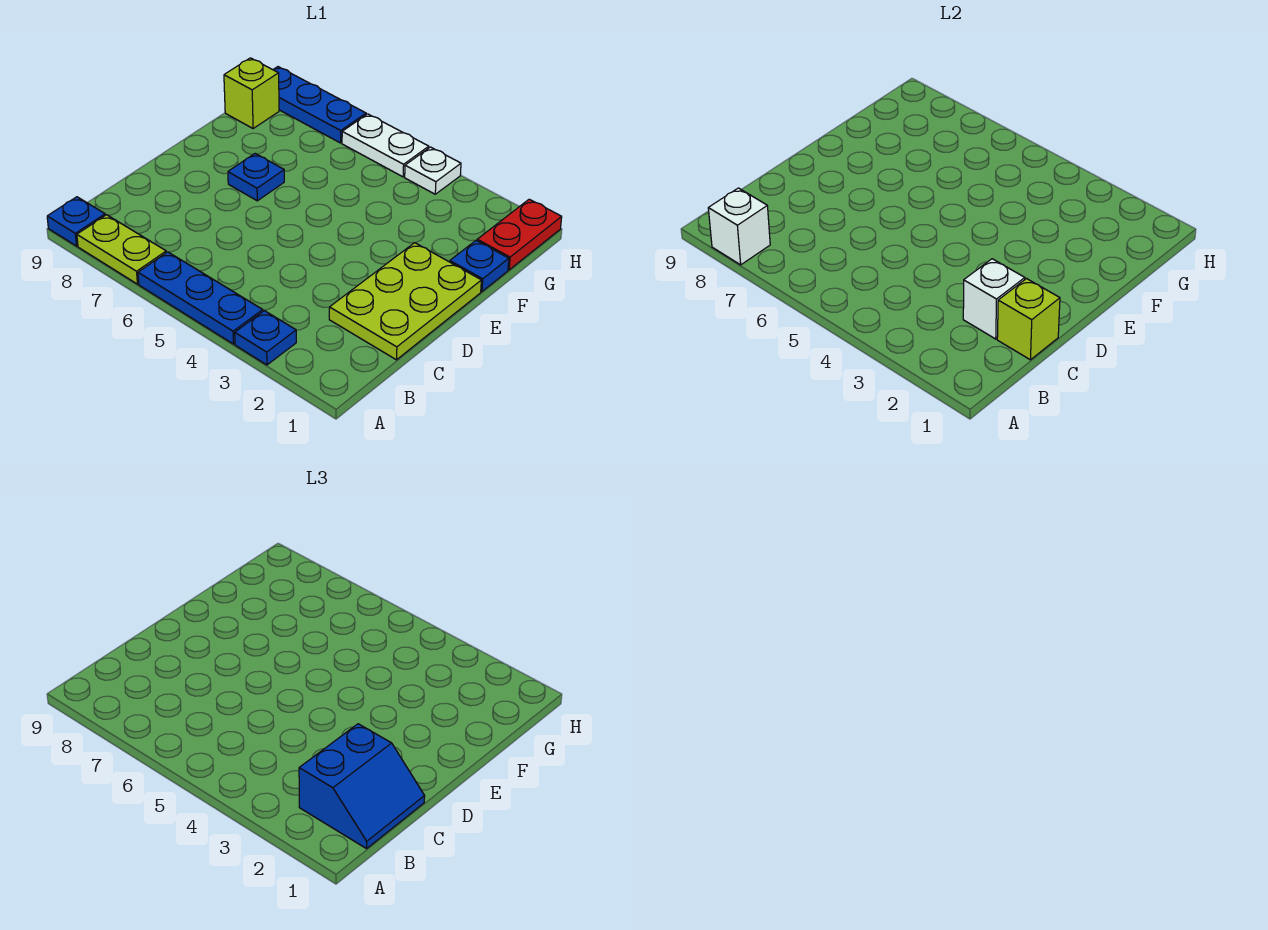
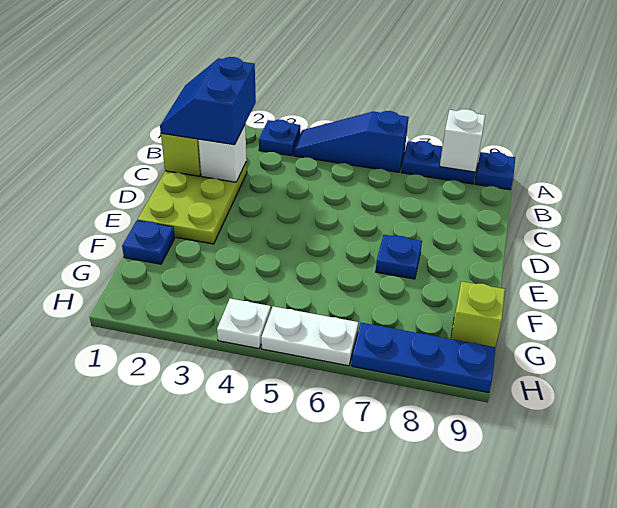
blue plate A4:A6 level 1 -> blue slope A4:A6 level 1 top 6
lime plate A7:A8 level 1 -> blue plate A7:A8 level 1
red plate G1:H1 level 1 -> none

